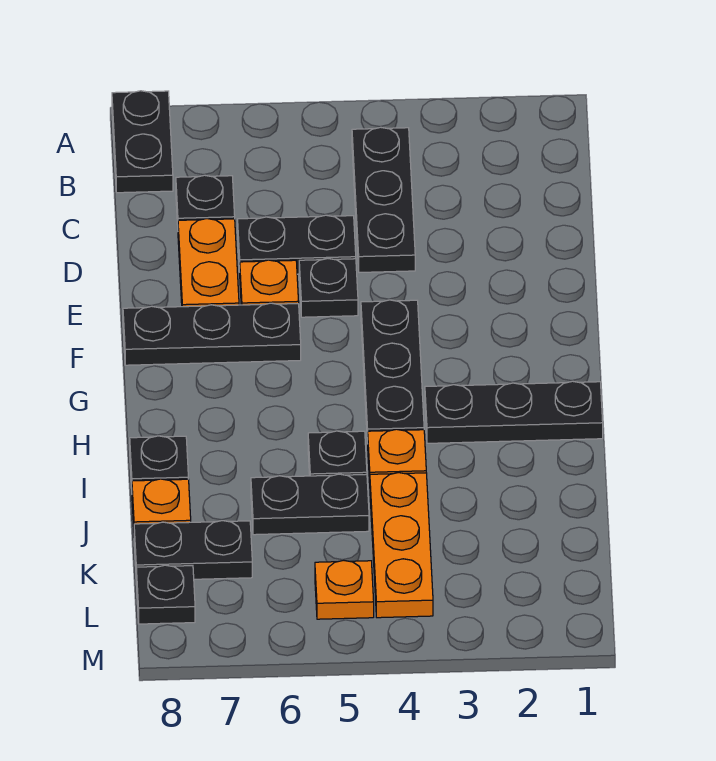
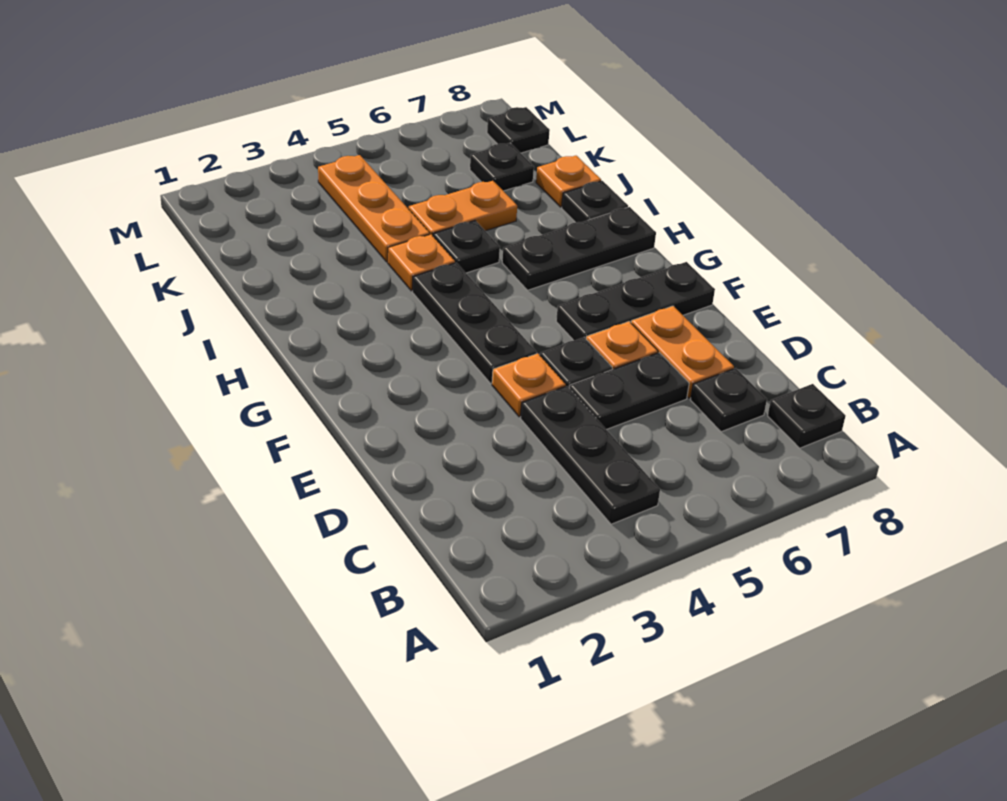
black plate A8:B8 level 1 -> black plate B8 level 1
black plate H1:H3 level 1 -> black plate H6:H8 level 1
black plate J5:J6 level 1 -> orange plate J5:J6 level 1
black plate K7:K8 level 1 -> black plate K7 level 1
orange plate L5 level 1 -> orange plate E4 level 1

